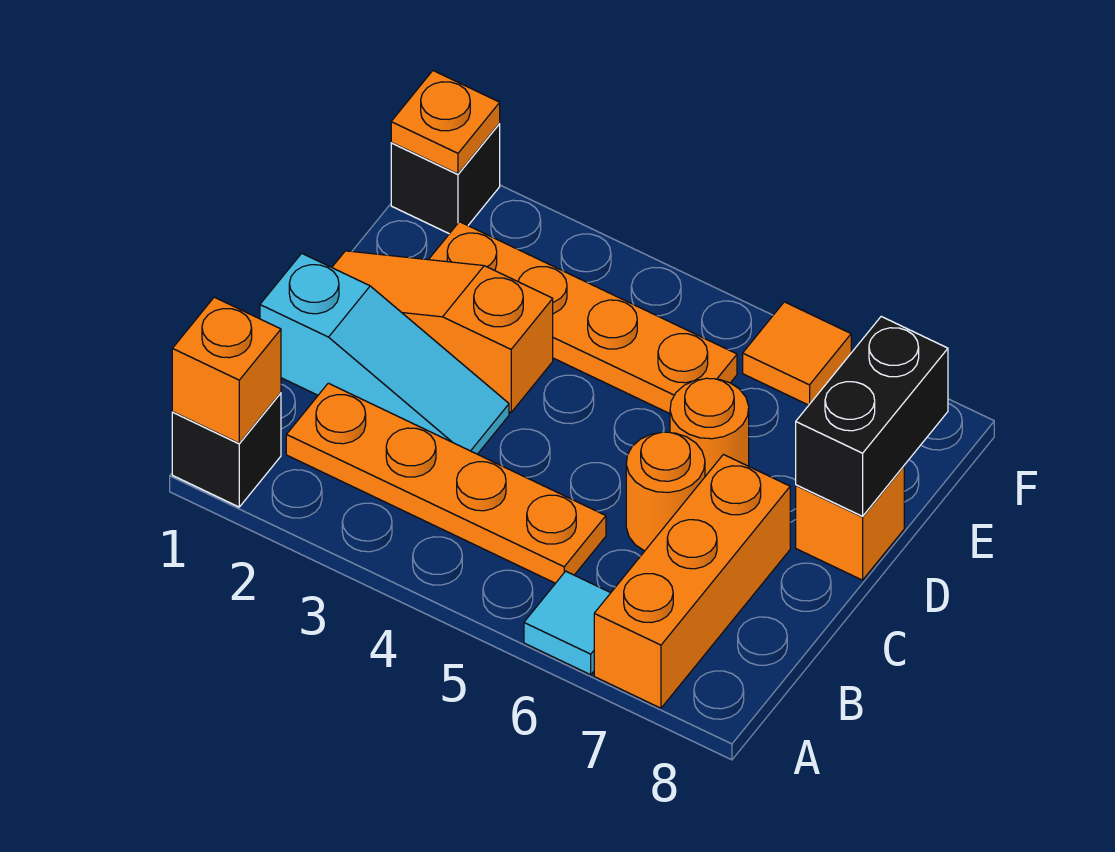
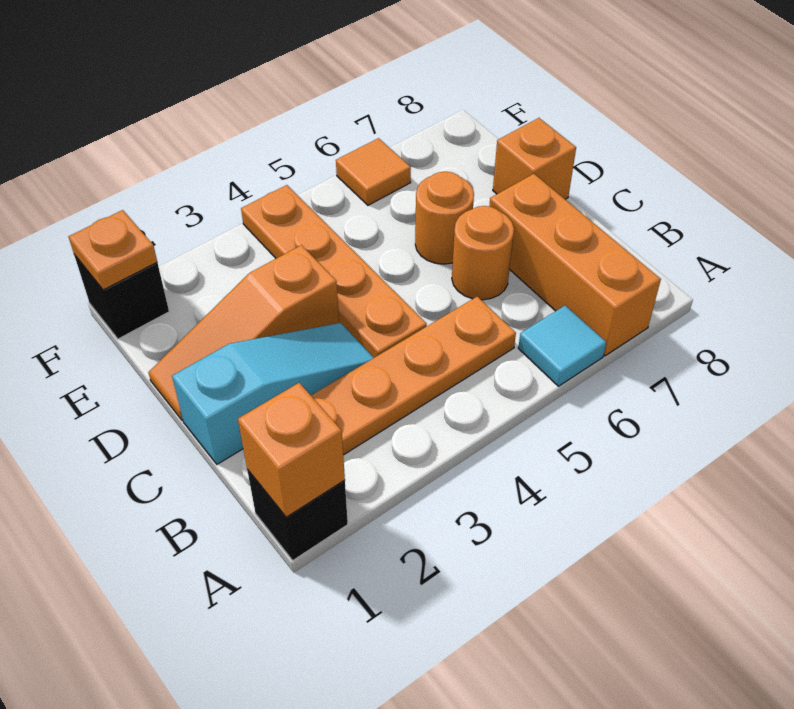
black brick D8:E8 level 2 -> none
orange plate E2:E5 level 1 -> orange plate C4:F4 level 1

